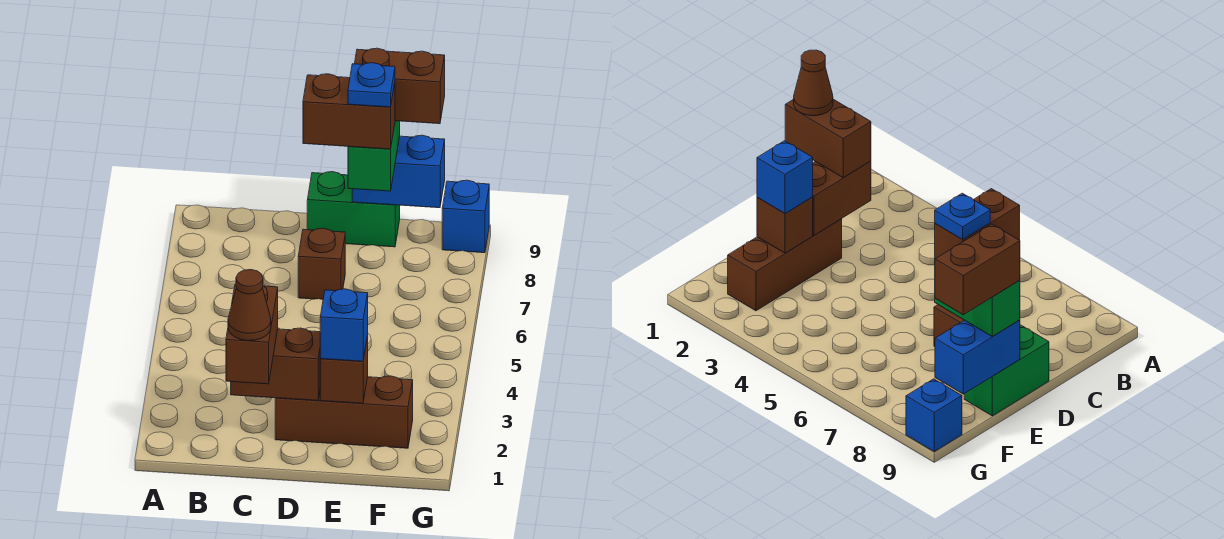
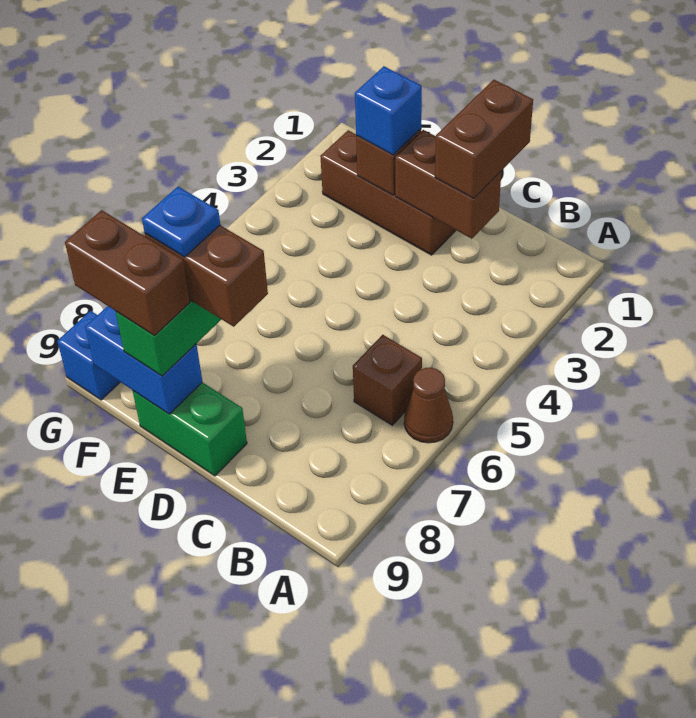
brown cone C1 level 4 -> brown cone A6 level 1
brown brick D7 level 1 -> brown brick B6 level 1

